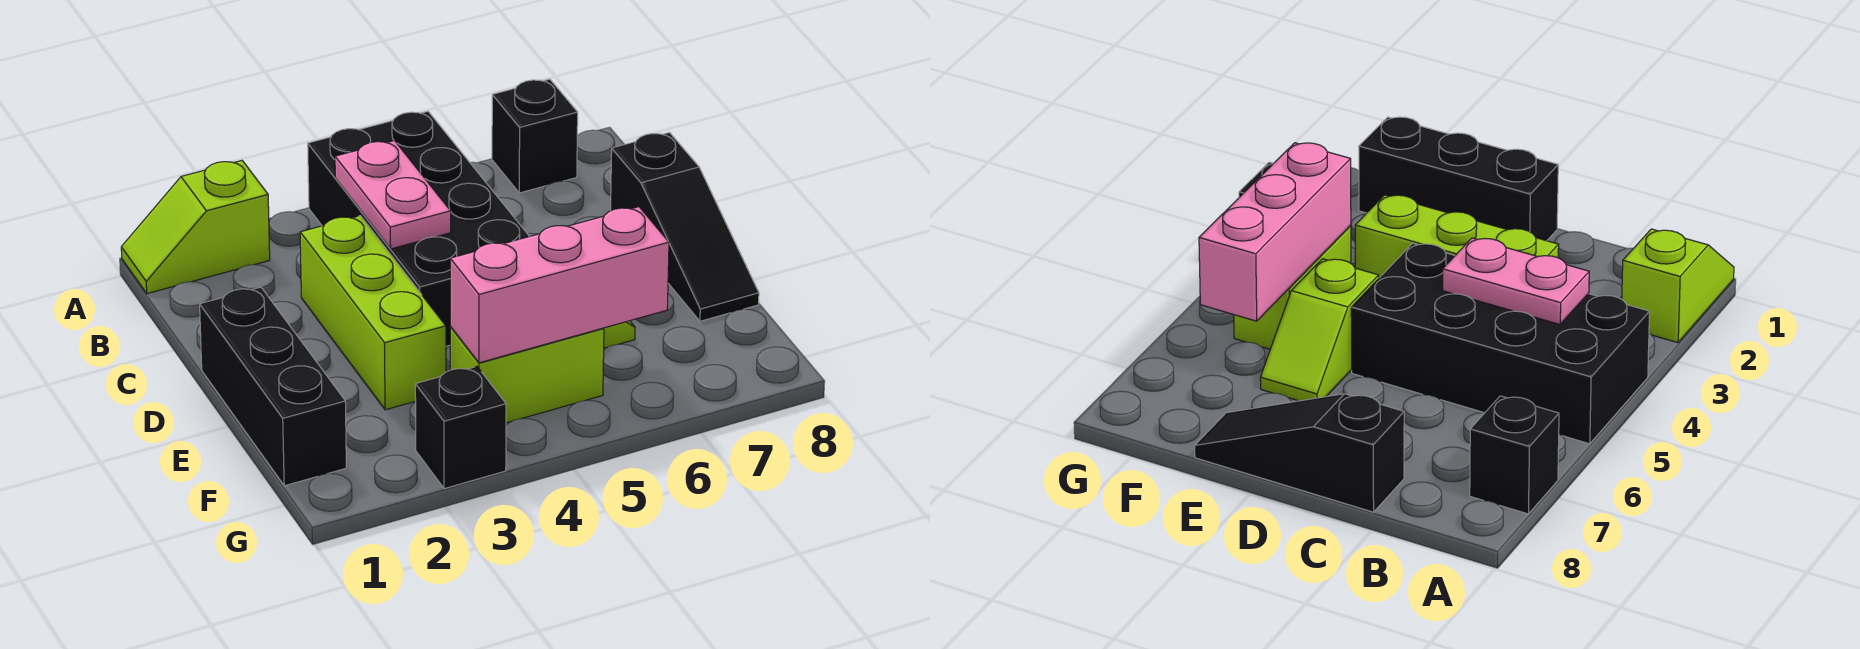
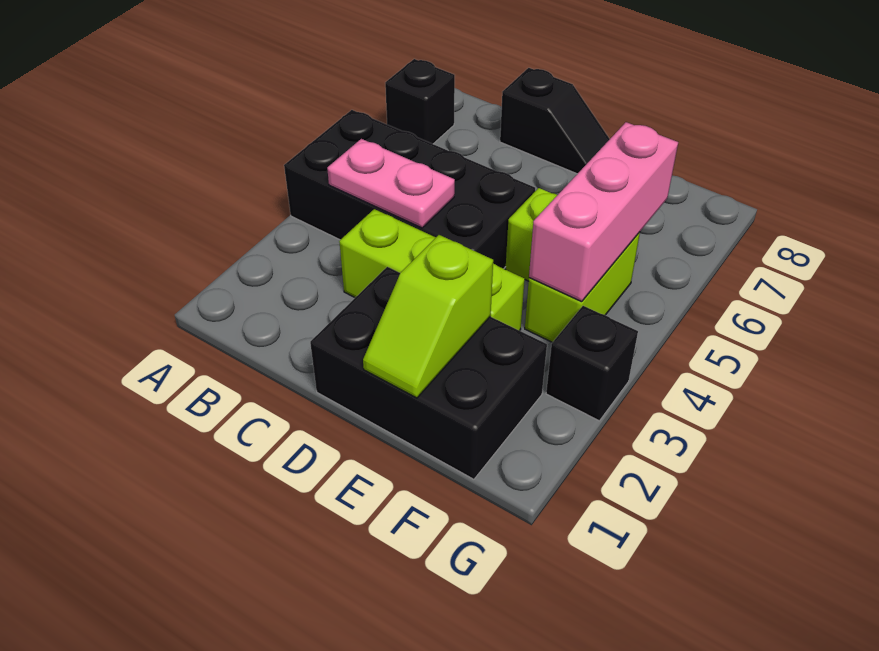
lime slope A1:A2 level 1 top 2 -> lime slope E1:E2 level 2 top 2
black slope C8:E8 level 1 top C -> black slope C8:D8 level 1 top C
black brick D1:F1 level 1 -> black brick D1:F2 level 1

